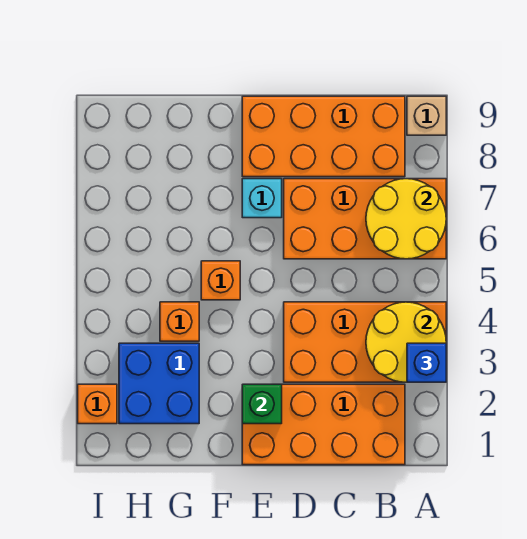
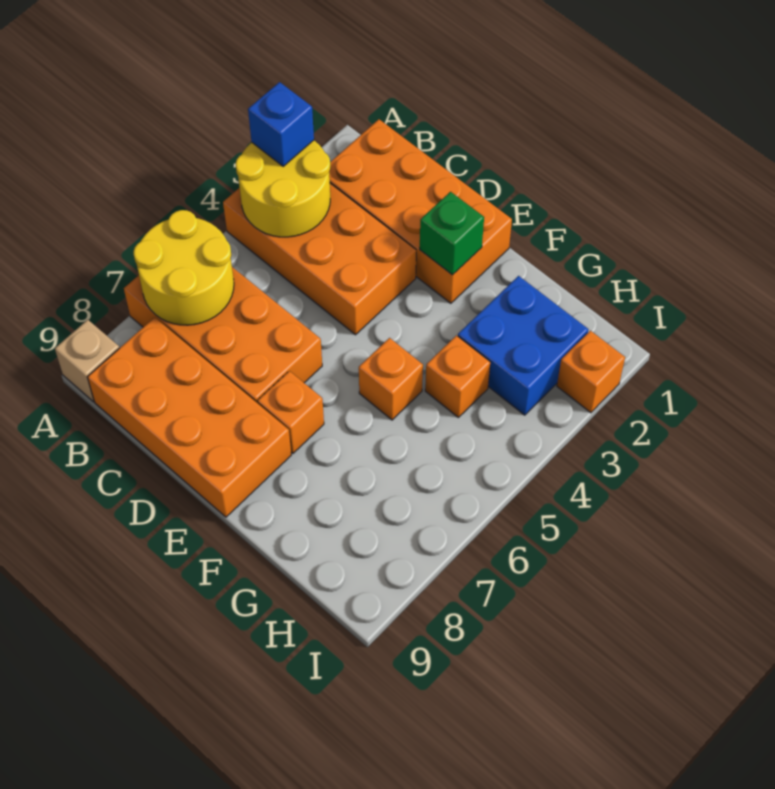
cyan brick E7 level 1 -> orange brick E7 level 1

